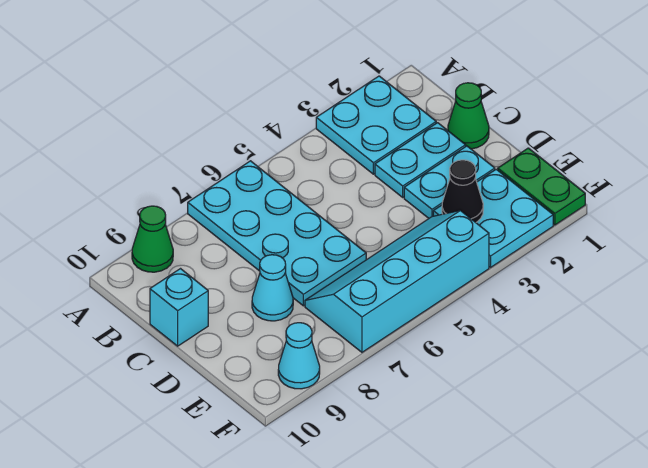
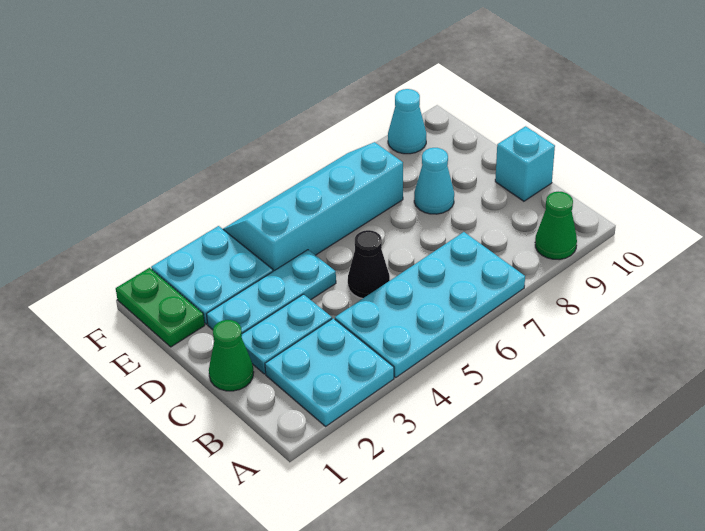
cyan plate A6:D7 level 1 -> cyan plate A4:B7 level 1
cyan plate D2:D3 level 1 -> cyan plate D2:D4 level 1
black cone E3 level 2 -> black cone C5 level 1
cyan slope E4:F7 level 1 top F -> cyan slope E4:F7 level 1 top E

